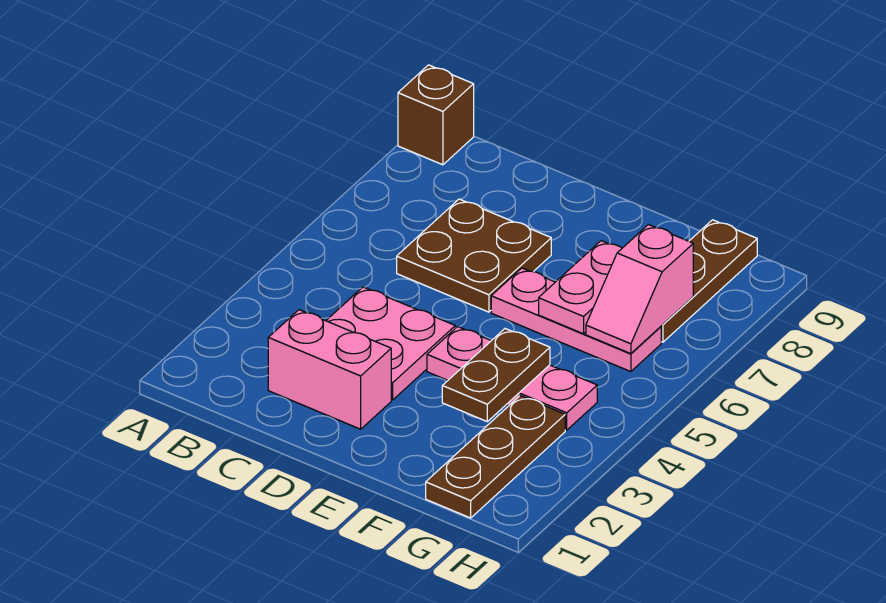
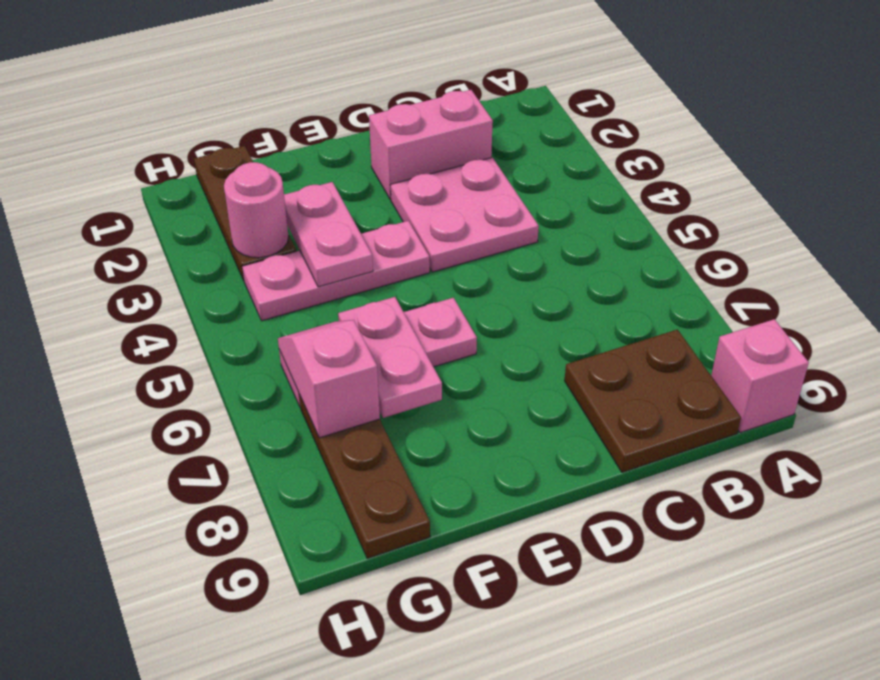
brown brick A9 level 1 -> pink brick A9 level 1
brown plate C6:D7 level 1 -> brown plate B8:C9 level 1
brown plate F3:F4 level 2 -> pink plate F3:F4 level 2
none -> pink round brick G3 level 2

